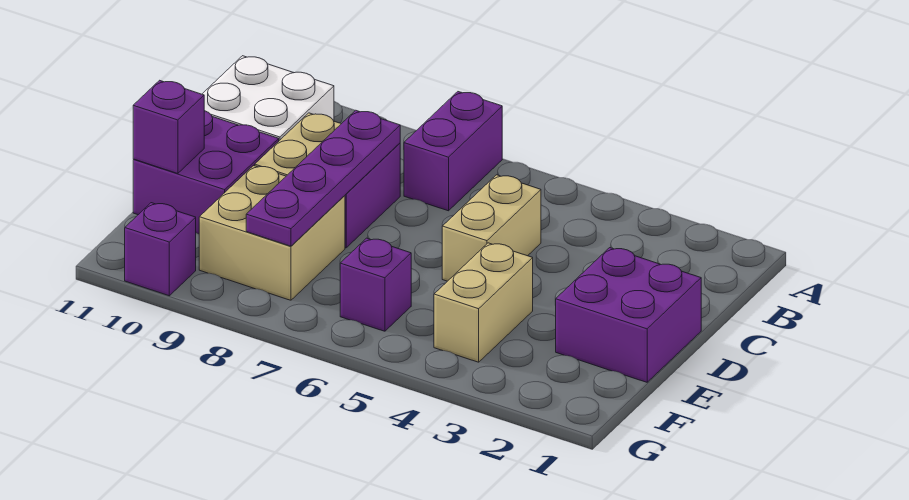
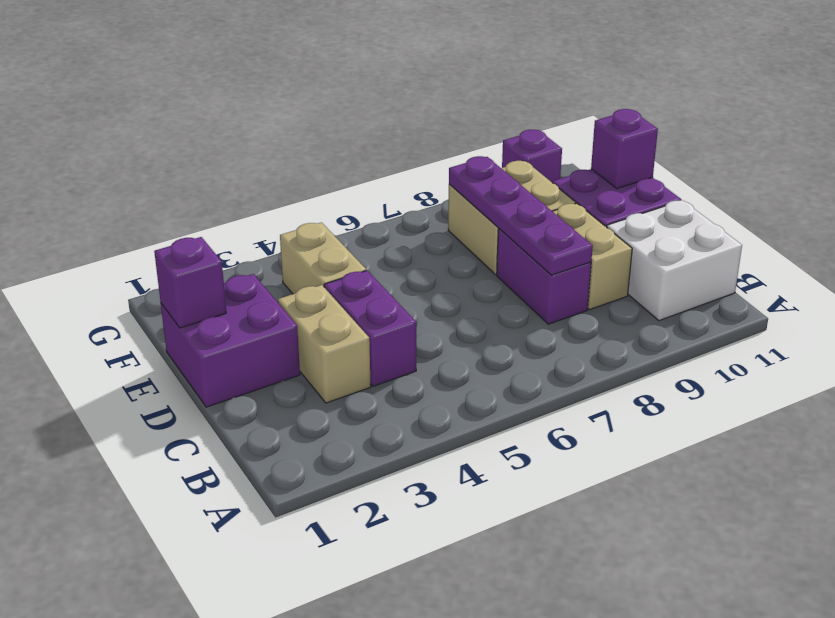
purple brick A7:B7 level 1 -> purple brick C4:D4 level 1
tan brick C5:D5 level 1 -> tan brick C3:D3 level 1
purple brick F6 level 1 -> purple brick E1 level 2

